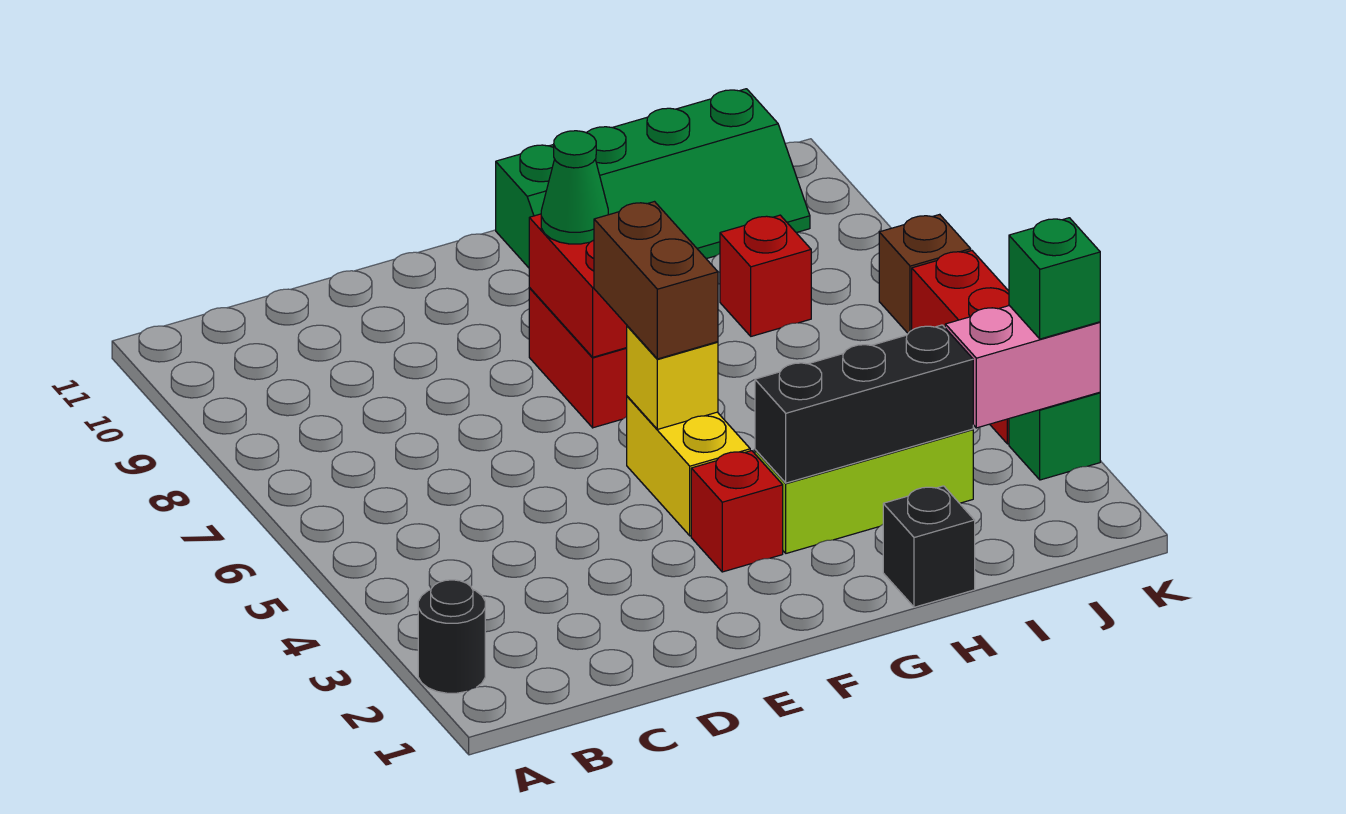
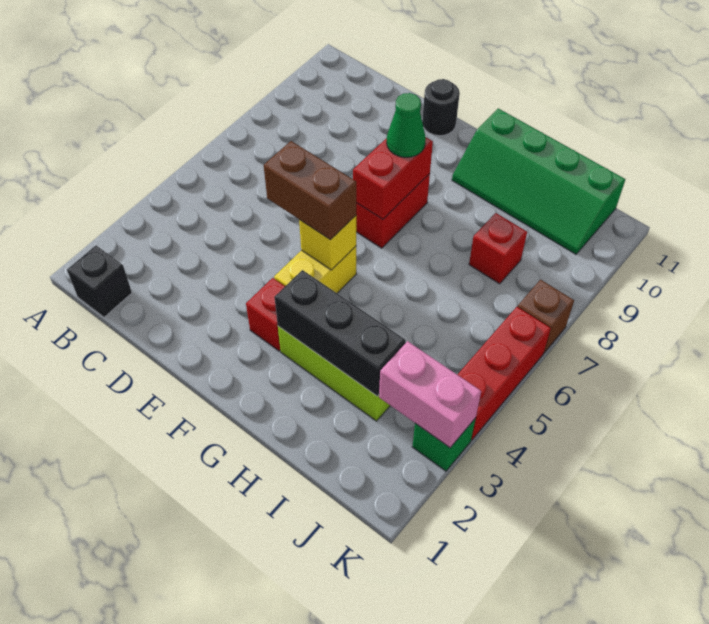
black round brick A2 level 1 -> black round brick E11 level 1
brown brick F5:F6 level 3 -> brown brick E5:F5 level 3
black brick H1 level 1 -> black brick B1 level 1
green brick K3 level 3 -> none

